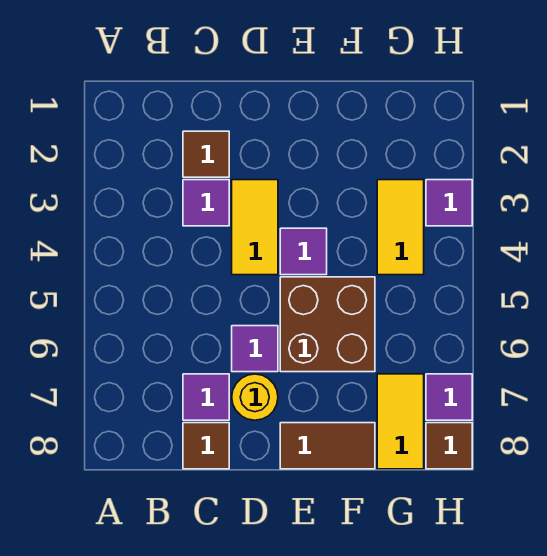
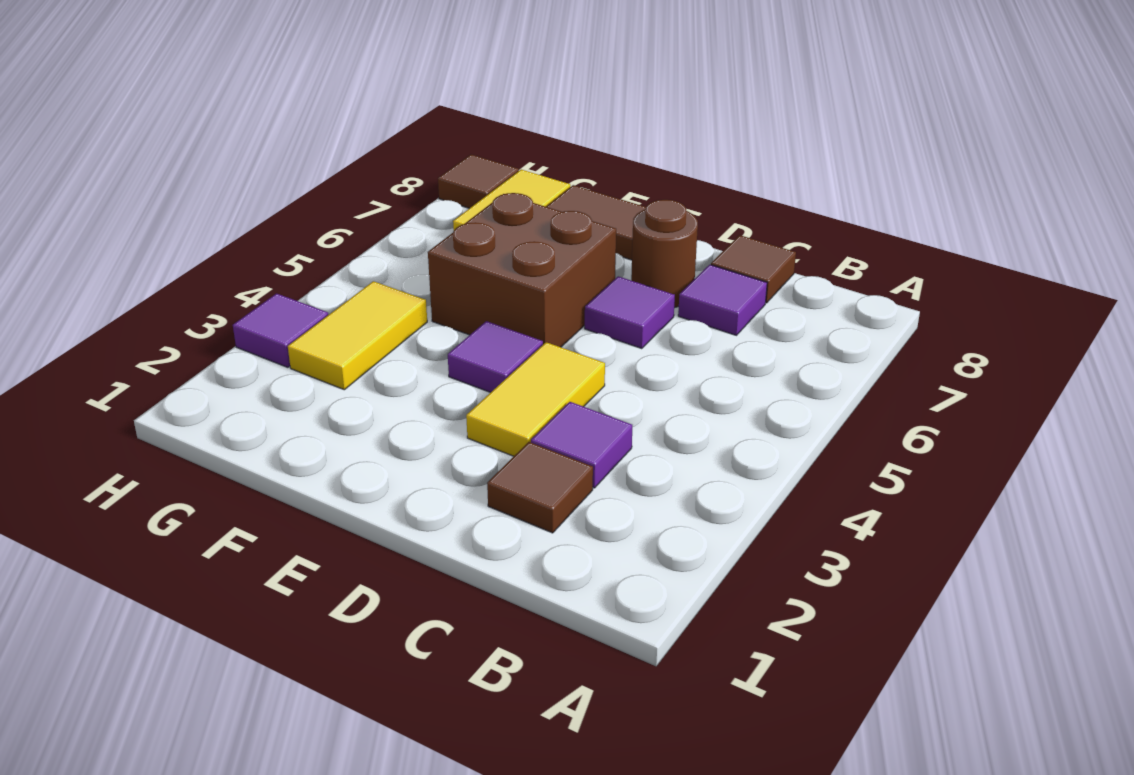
yellow round brick D7 level 1 -> brown round brick D7 level 1
purple tile H7 level 1 -> none

